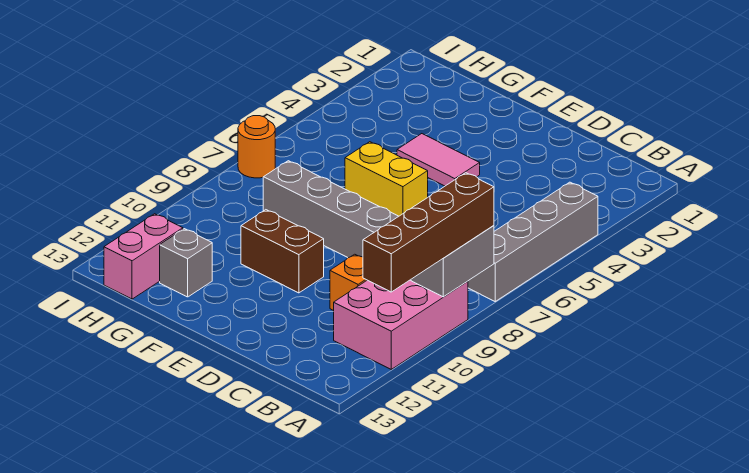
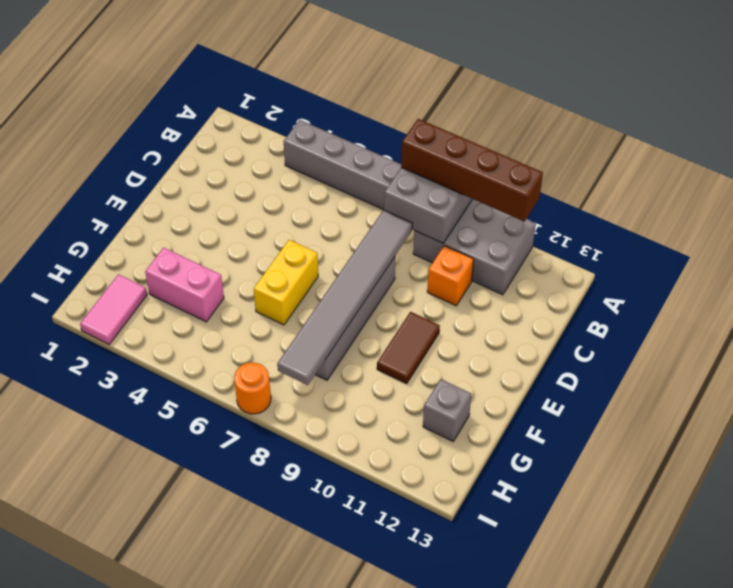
pink brick A9:B11 level 1 -> grey brick A9:B11 level 1
none -> grey tile C8:H8 level 2
pink tile E4:F4 level 1 -> pink tile H2:I2 level 1
brown brick E10:F10 level 1 -> brown tile E10:F10 level 1
pink brick H12:H13 level 1 -> pink brick G3:G4 level 1

